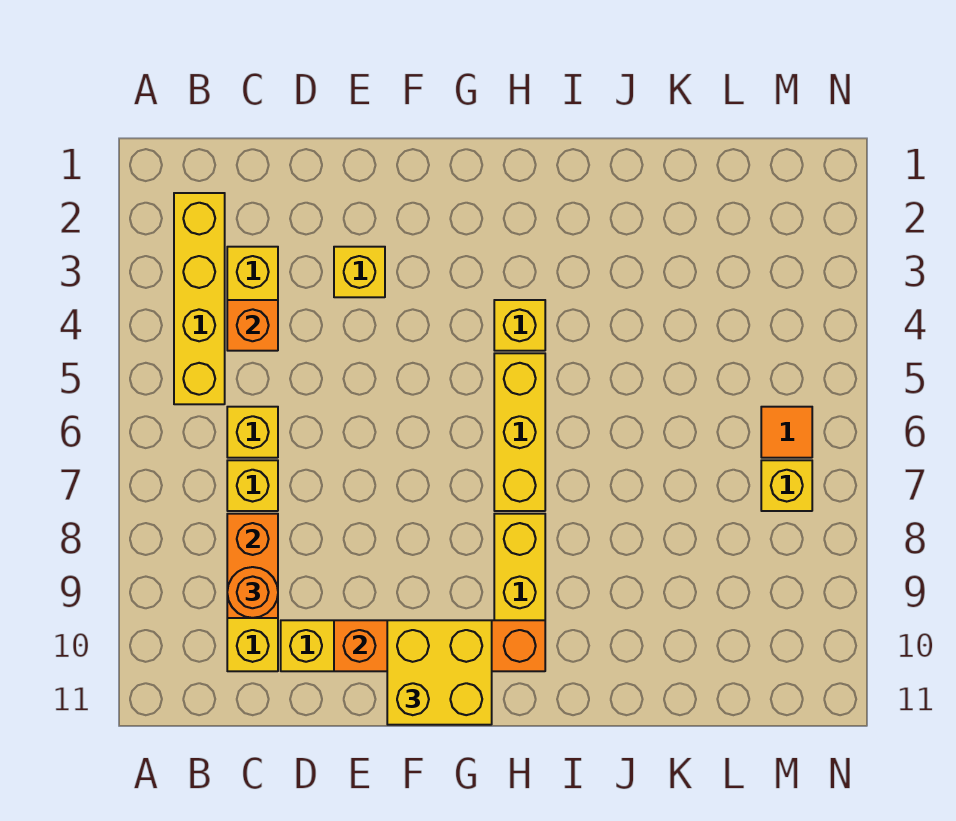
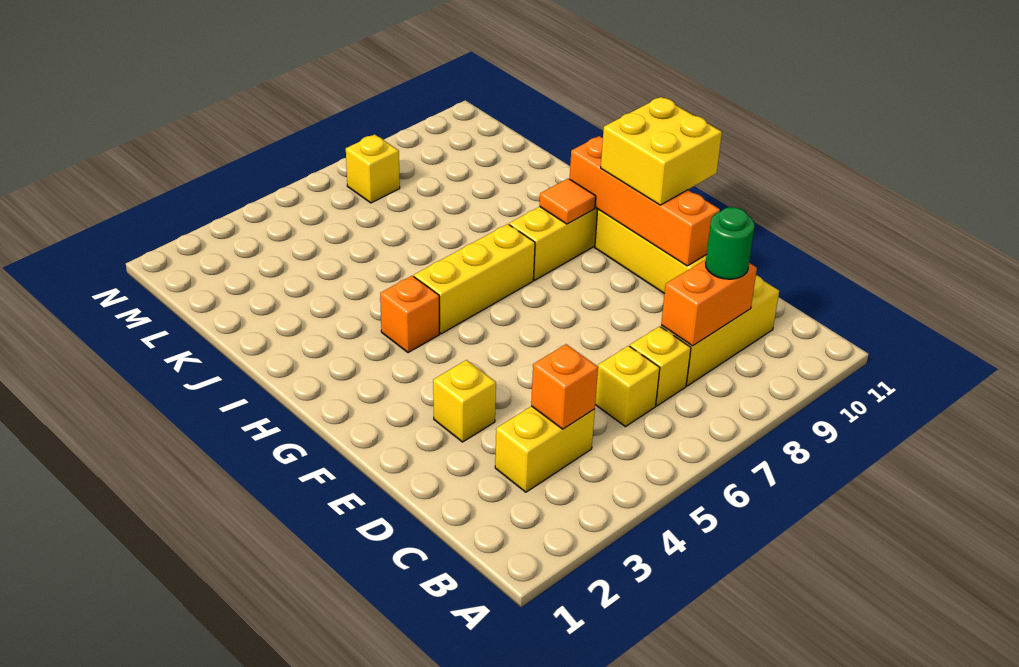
yellow brick B2:B5 level 1 -> none
orange round brick C9 level 3 -> green round brick C9 level 3
yellow brick H4 level 1 -> orange brick H4 level 1
orange tile M6 level 1 -> orange tile H9 level 2

